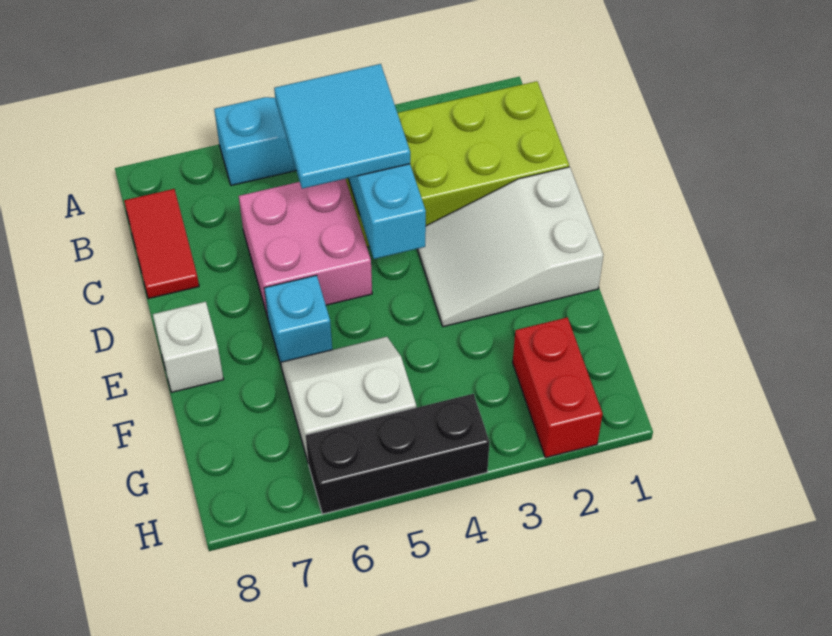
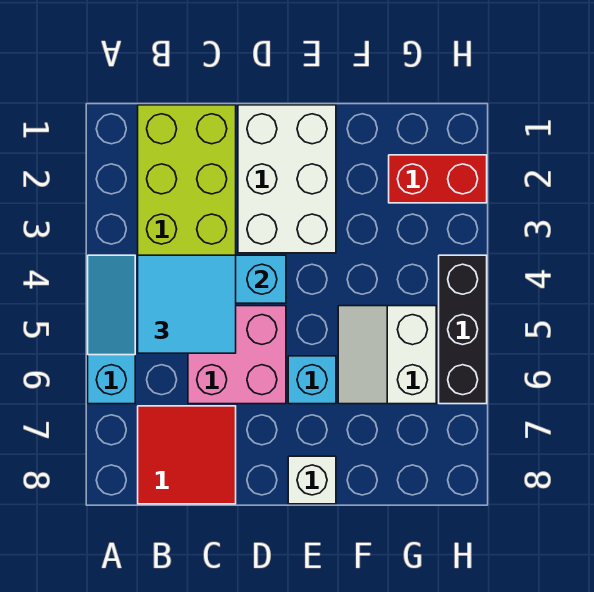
red tile B8:C8 level 1 -> red tile B7:C8 level 1
white slope D1:E3 level 1 top 1 -> white brick D1:E3 level 1

